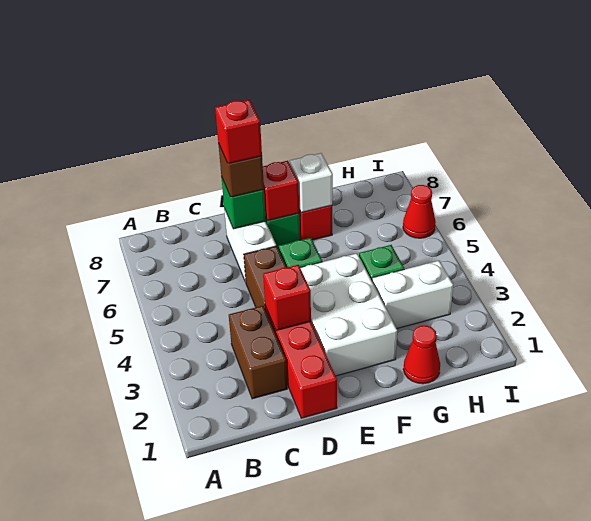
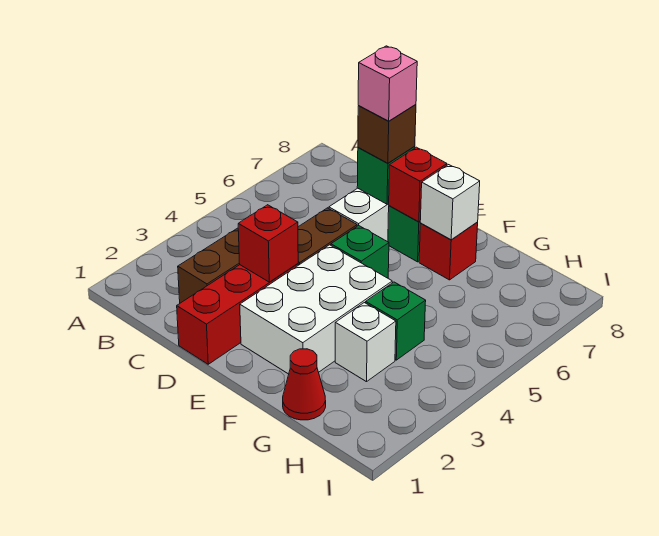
red brick D7 level 4 -> pink brick D7 level 4
white brick G3:H3 level 1 -> white brick G3 level 1
red cone I6 level 1 -> none

